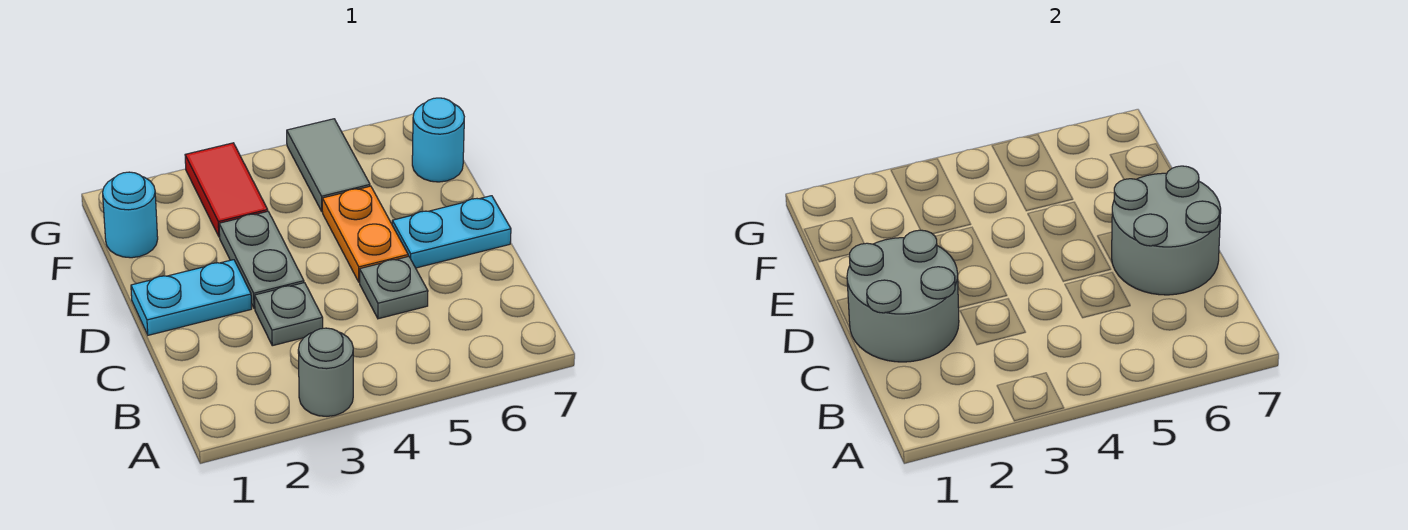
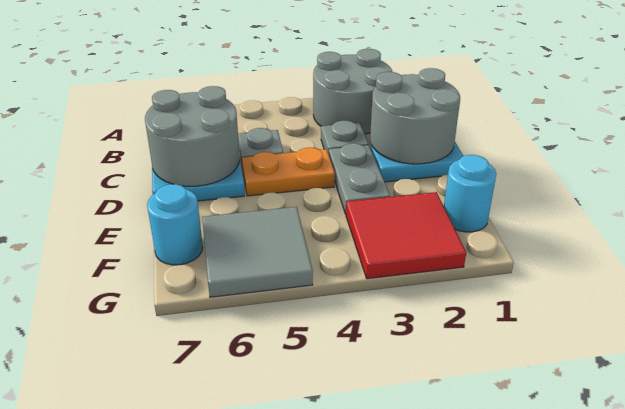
grey round brick A3 level 1 -> grey round brick A2:B3 level 1
orange plate D5:E5 level 1 -> orange plate D4:D5 level 1
red tile F3:G3 level 1 -> red tile F2:G3 level 1
grey tile F5:G5 level 1 -> grey tile F5:G6 level 1

